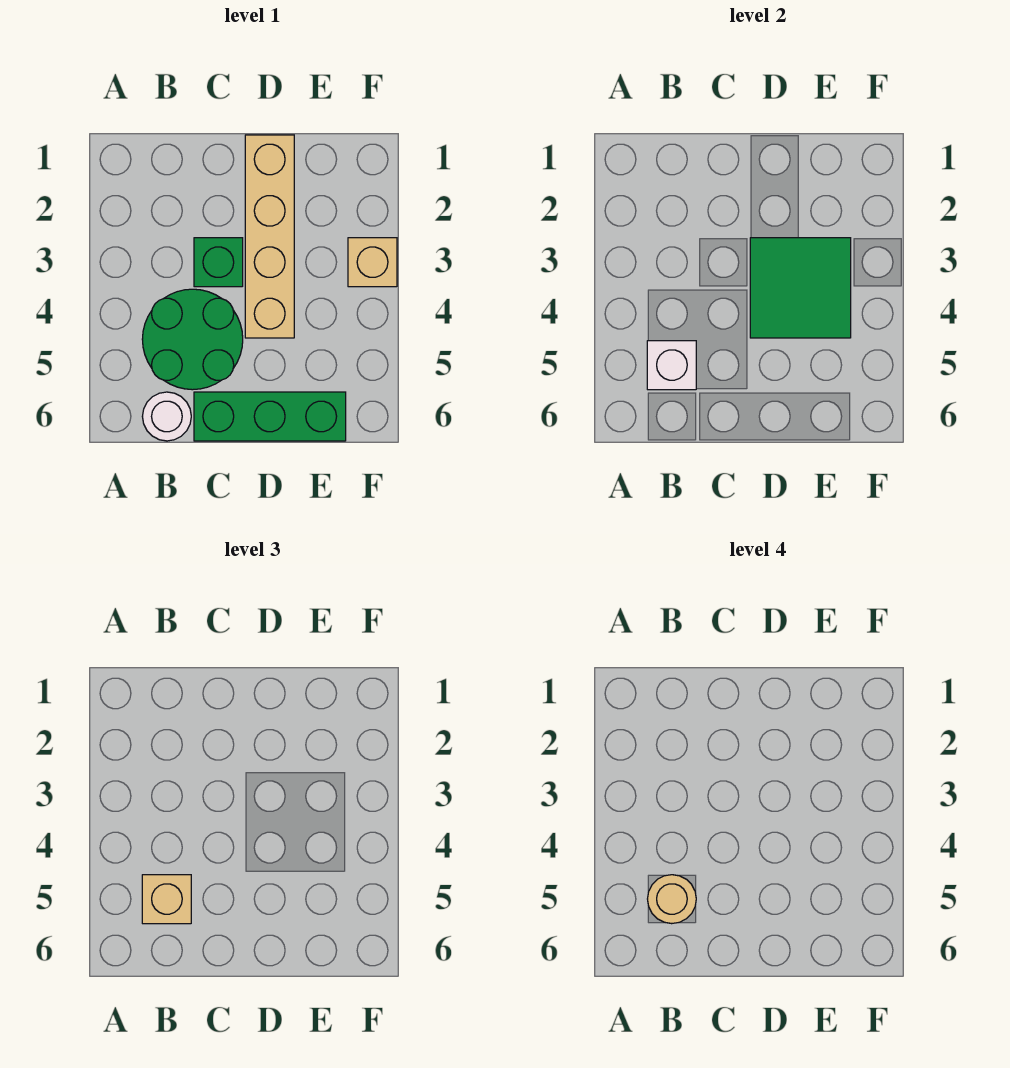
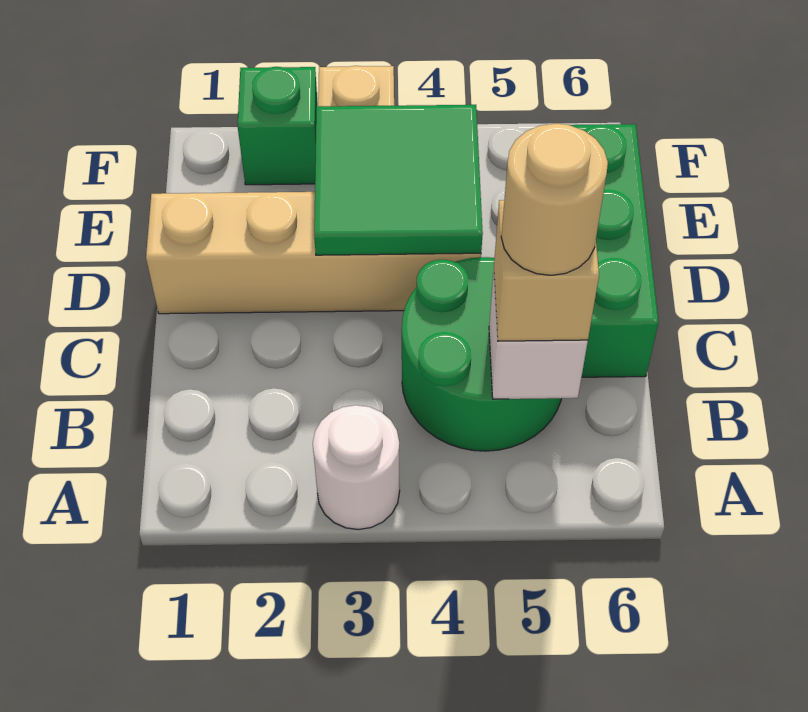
white round brick B6 level 1 -> white round brick A3 level 1
green brick C3 level 1 -> green brick F2 level 1

